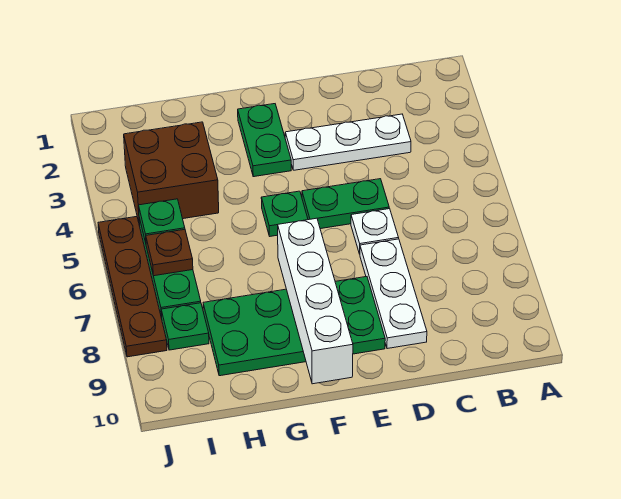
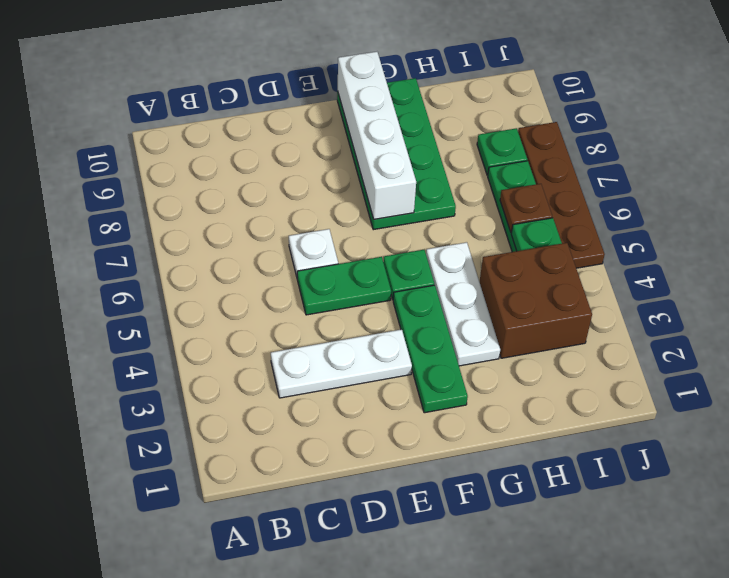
white plate D7:D9 level 1 -> white plate G3:G5 level 1
green plate E8:H9 level 1 -> green plate F7:G10 level 1
green plate F2:F3 level 1 -> green plate F2:F4 level 1

